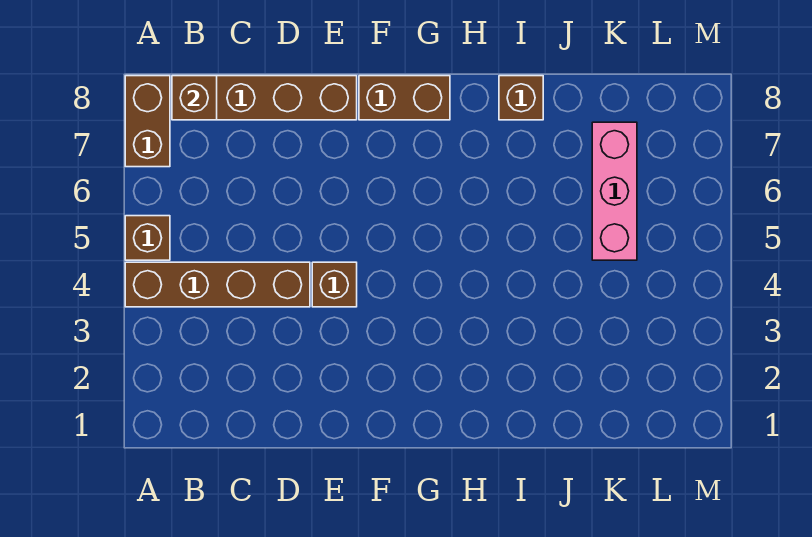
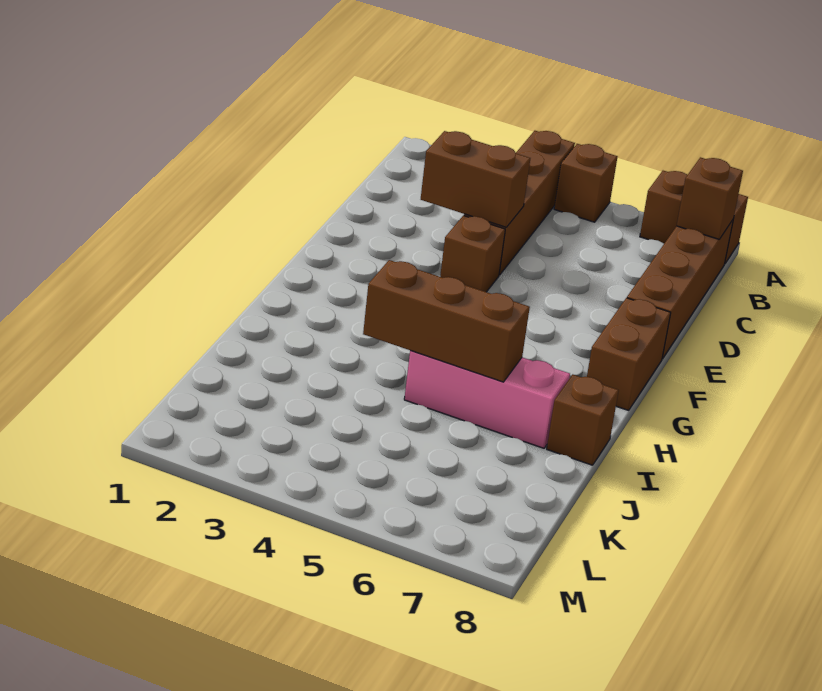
none -> brown brick D3:D4 level 2
none -> brown brick I4:I6 level 2
pink brick K5:K7 level 1 -> pink brick I5:I7 level 1

